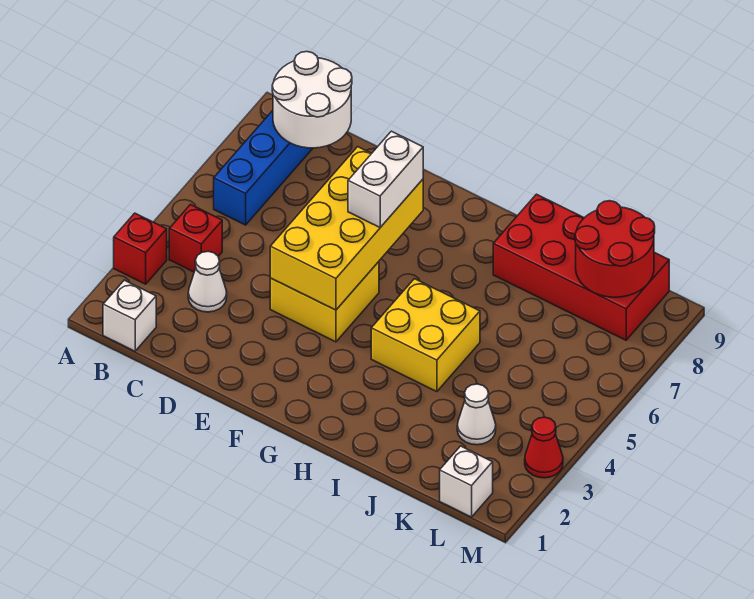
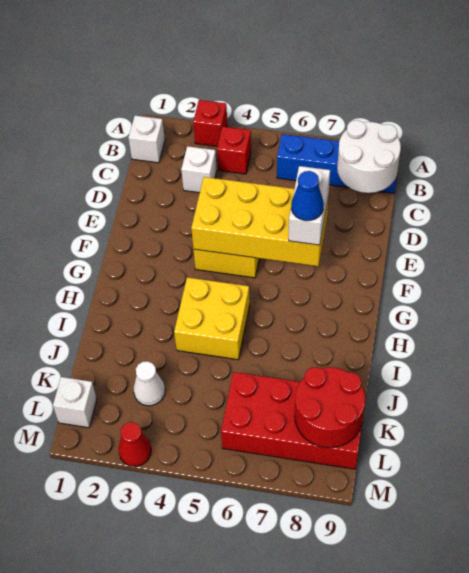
white cone C3 level 1 -> white brick C3 level 1
white brick F6:F7 level 3 -> white brick E7:F7 level 3
none -> blue cone F7 level 4
red brick I8:L9 level 1 -> red brick K6:L9 level 1

